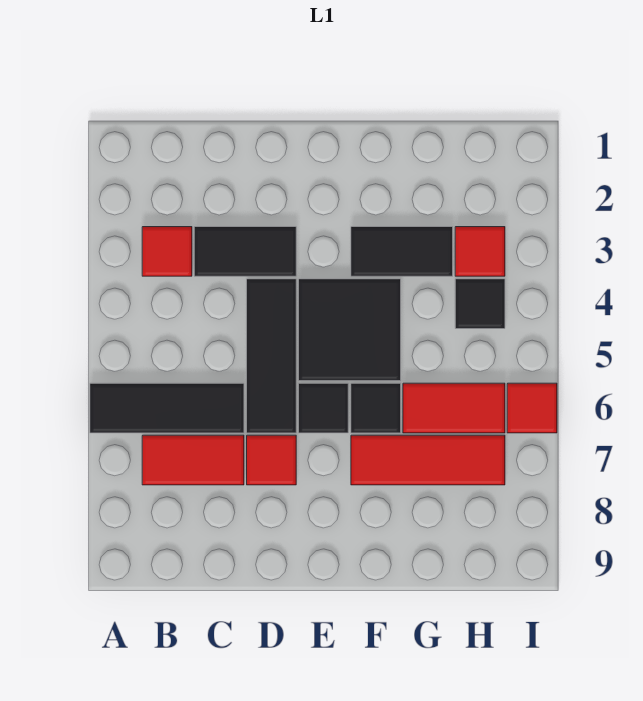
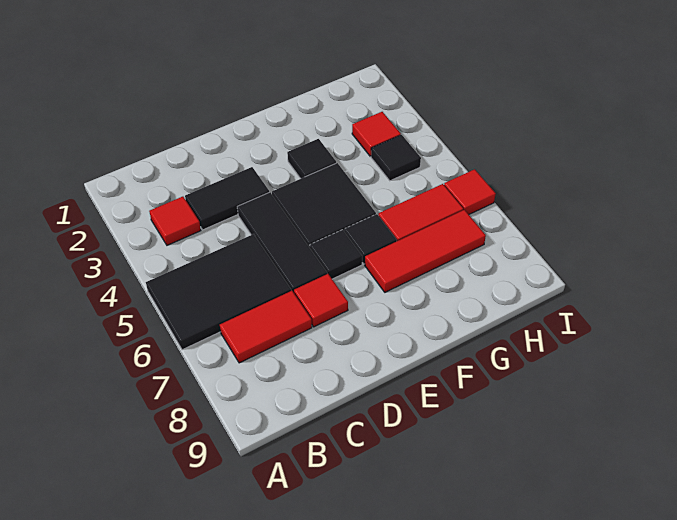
black tile A6:C6 level 1 -> black tile A5:C6 level 1
black tile F3:G3 level 1 -> black tile F3 level 1

